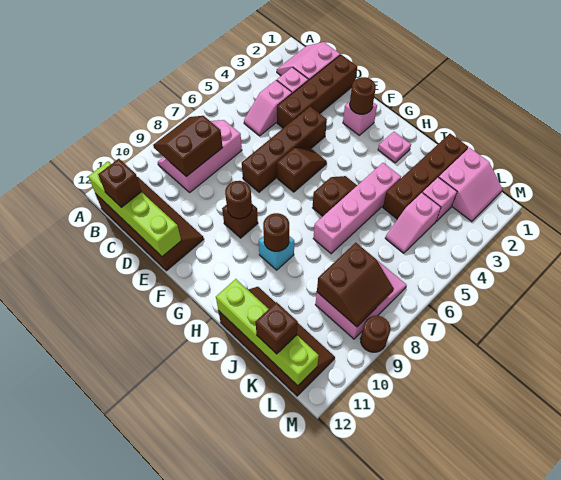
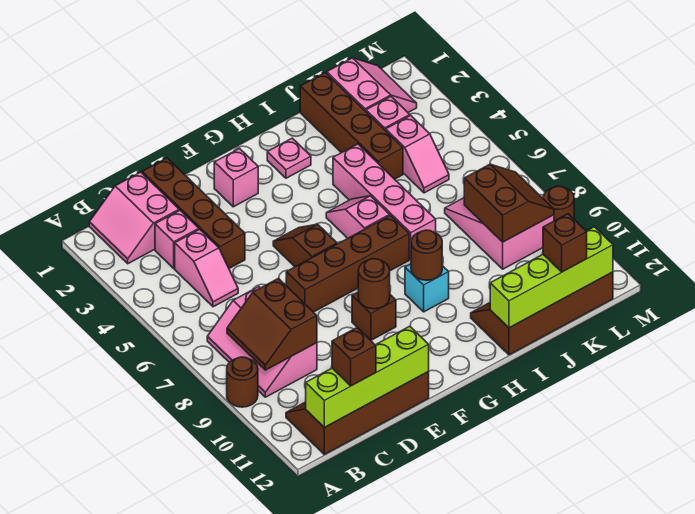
brown brick E4:E7 level 1 -> brown brick E7:H7 level 1
brown round brick F2 level 2 -> brown round brick A9 level 1
brown slope H5:H6 level 1 top 6 -> pink slope H5:H6 level 1 top 6

